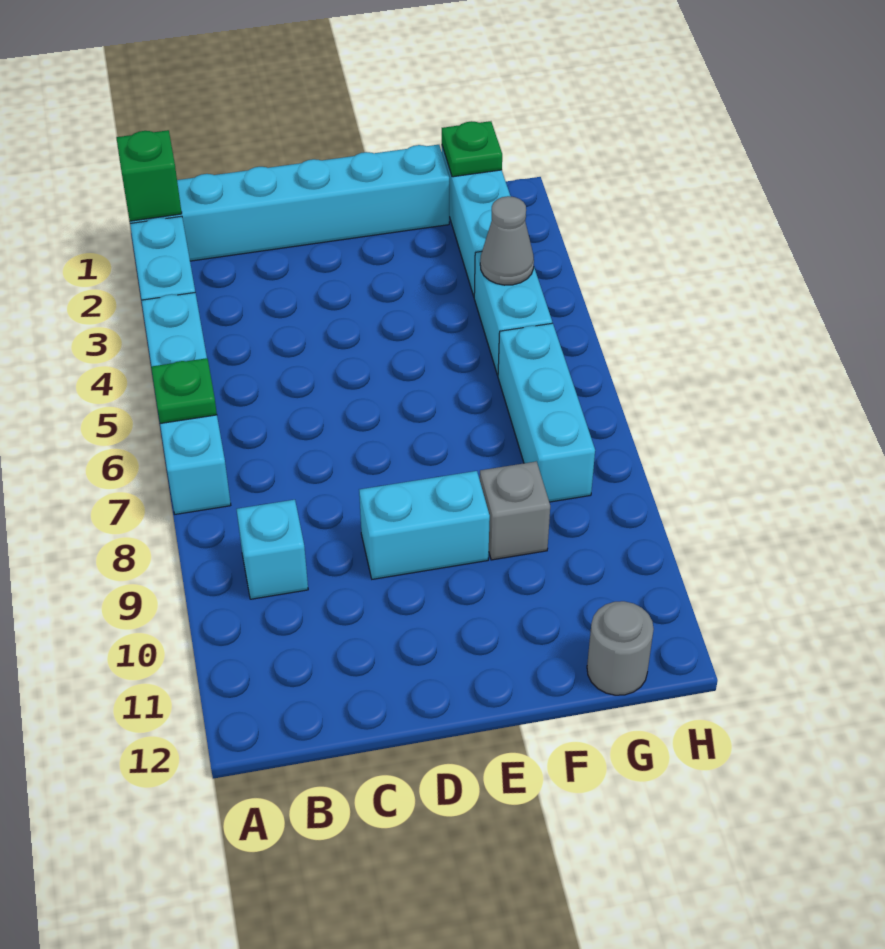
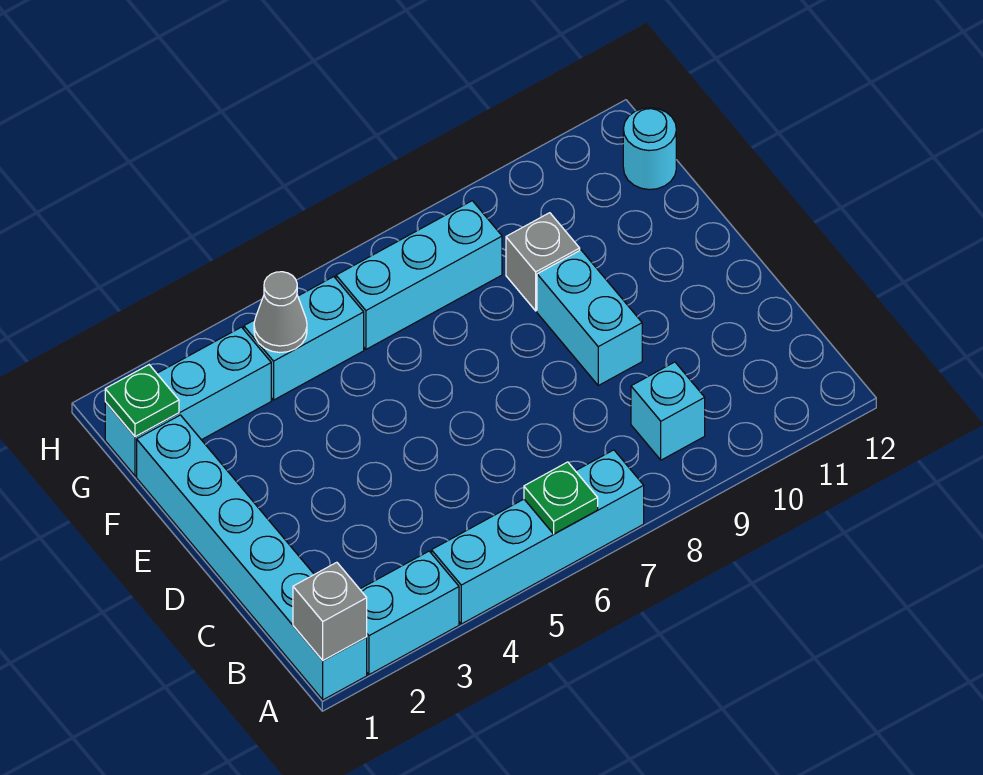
green brick A1 level 2 -> grey brick A1 level 2
grey round brick G12 level 1 -> cyan round brick G12 level 1

